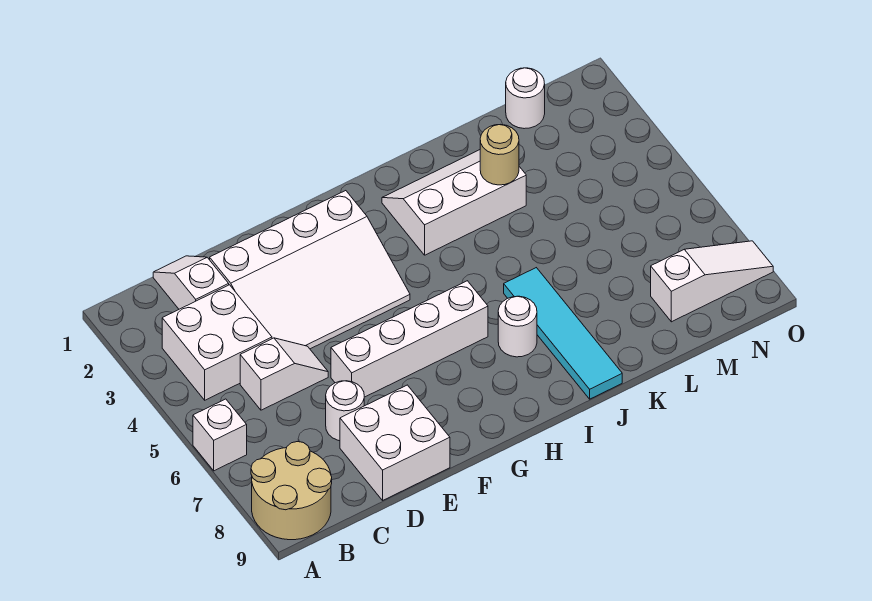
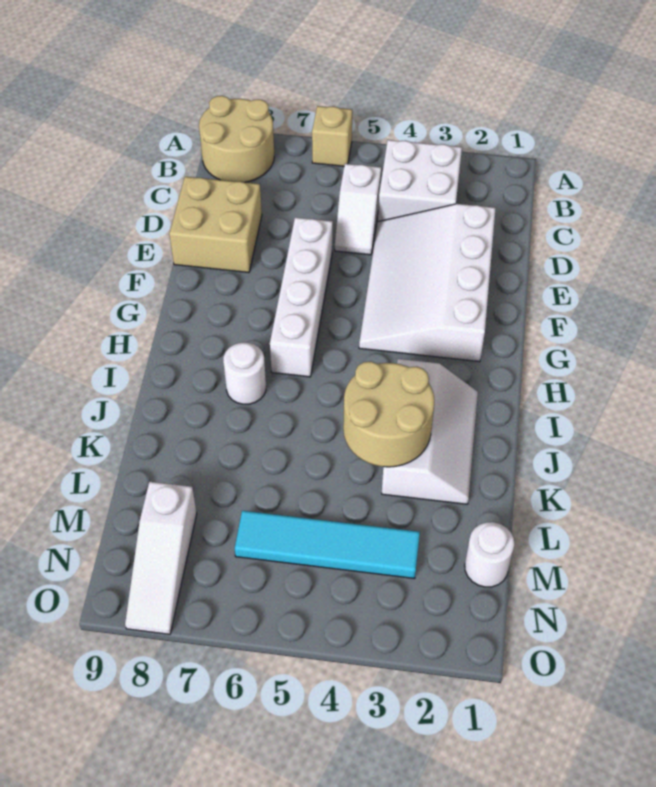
white brick A6 level 1 -> tan brick A6 level 1
white slope C1:C2 level 1 top 2 -> none
white round brick D7 level 1 -> none
white brick D8:E9 level 1 -> tan brick D8:E9 level 1
cyan tile J6:J9 level 1 -> cyan tile M3:M6 level 1
tan round brick K3 level 2 -> tan round brick J3:K4 level 2

